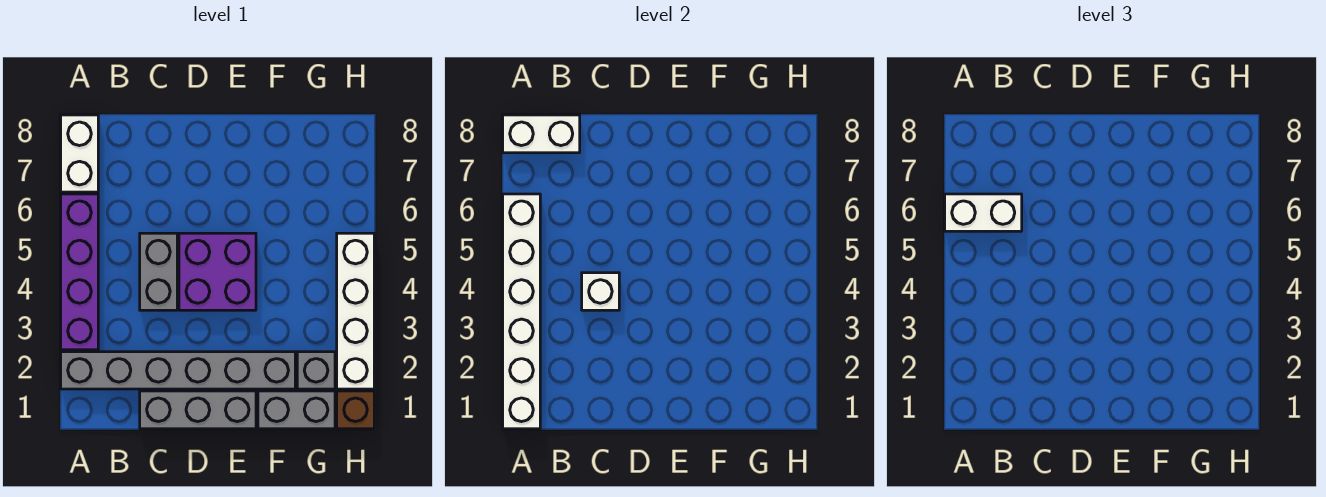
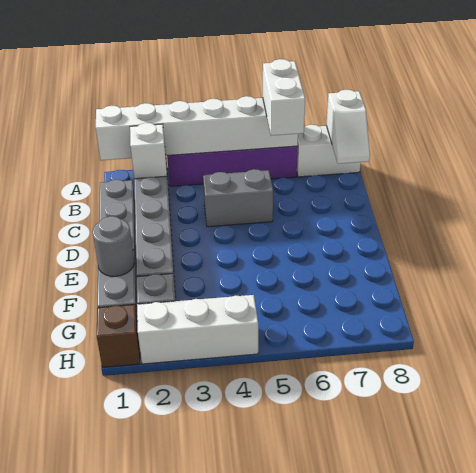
white brick A8:B8 level 2 -> white slope A8:B8 level 2 top A
white brick C4 level 2 -> white brick B2 level 2
purple brick D4:E5 level 1 -> none
none -> grey round brick F1 level 2
white brick H2:H5 level 1 -> white brick H2:H4 level 1

